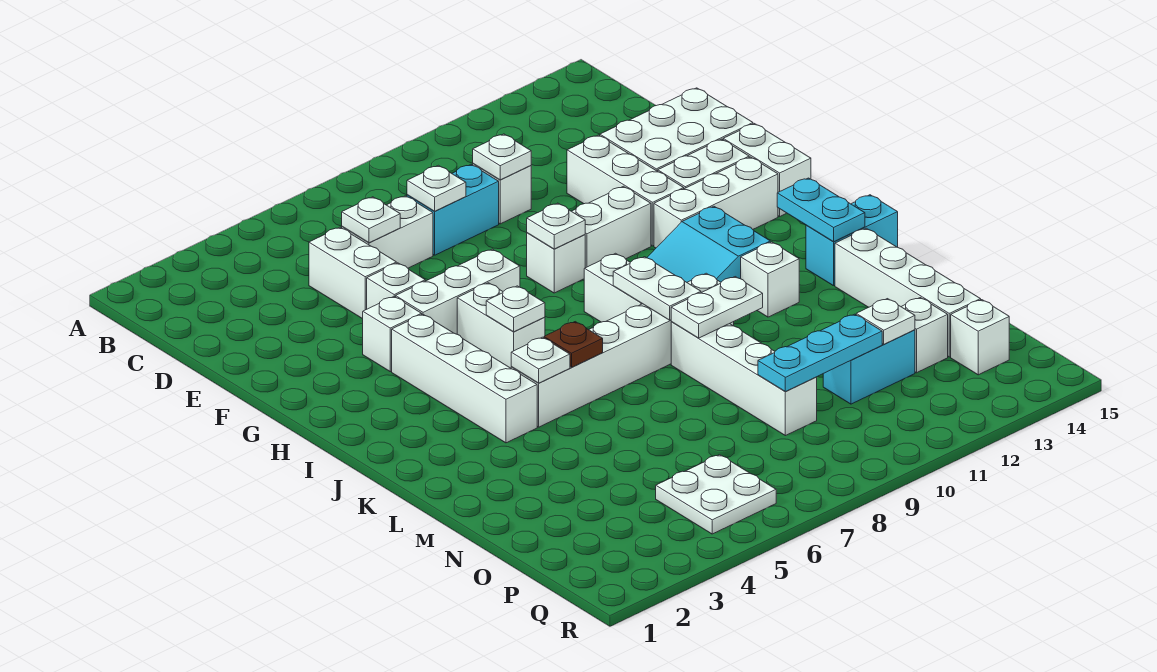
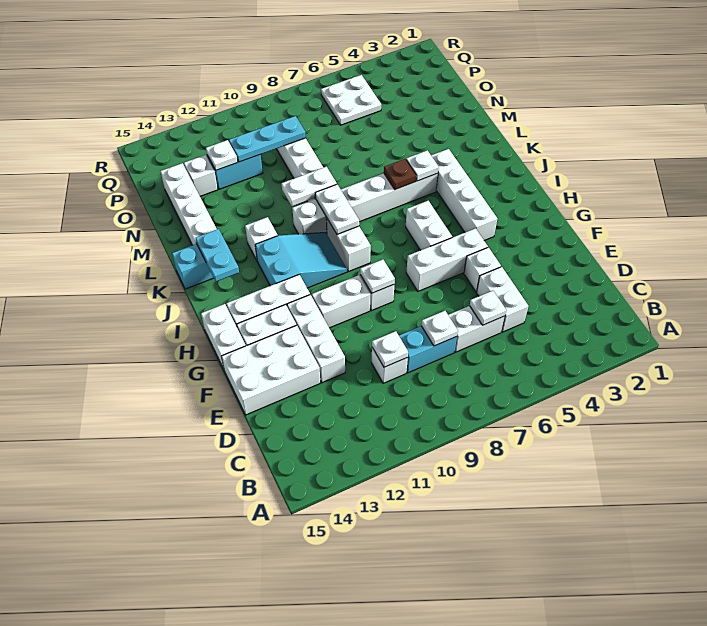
white brick G4 level 1 -> none
white plate I6 level 2 -> none
white brick P14 level 1 -> none

